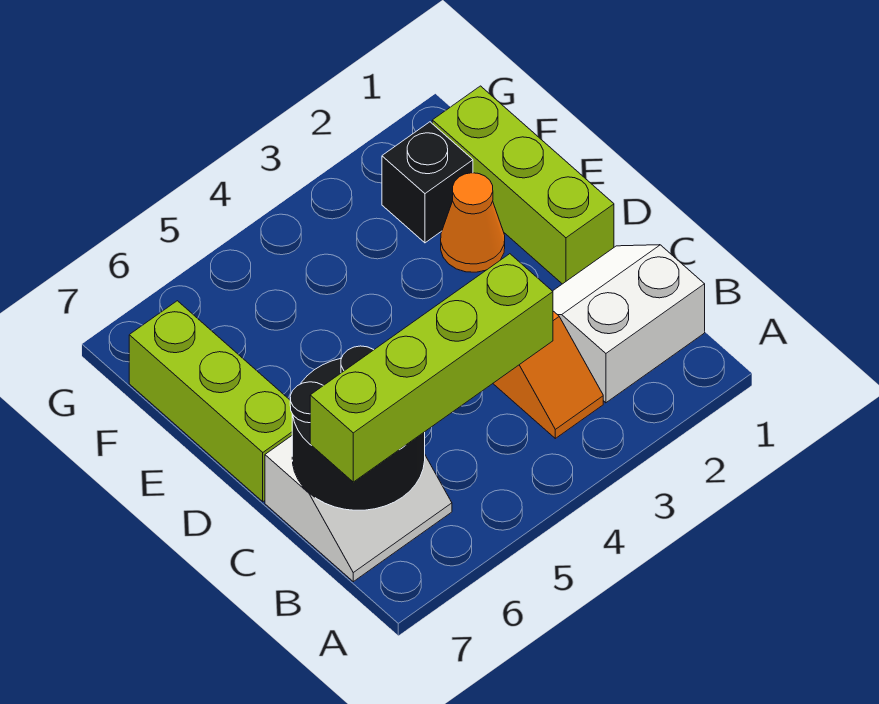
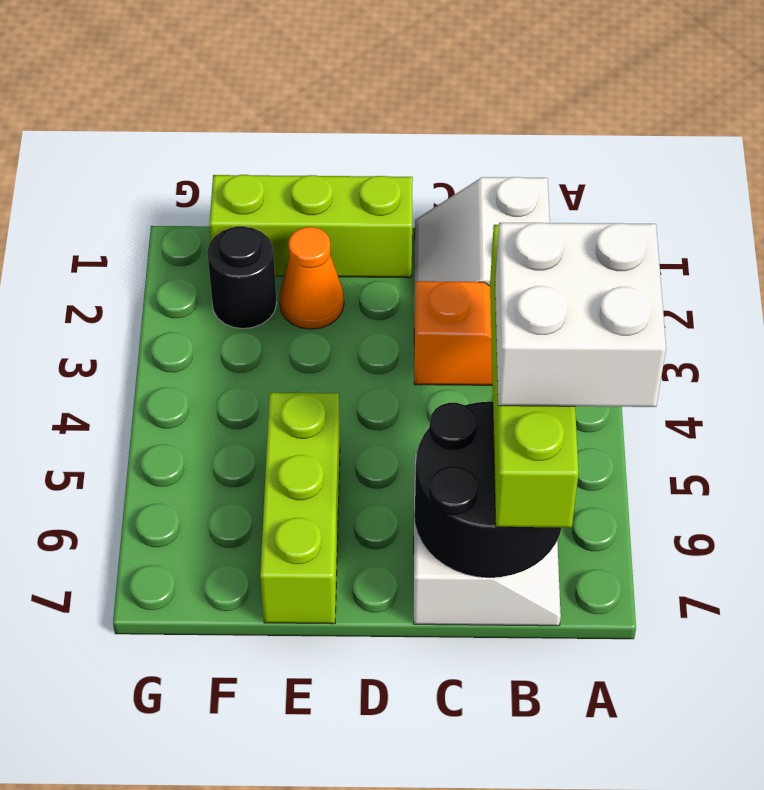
none -> white brick A5:B6 level 4
lime brick D7:F7 level 1 -> lime brick E5:E7 level 1
black brick F2 level 1 -> black round brick F2 level 1

